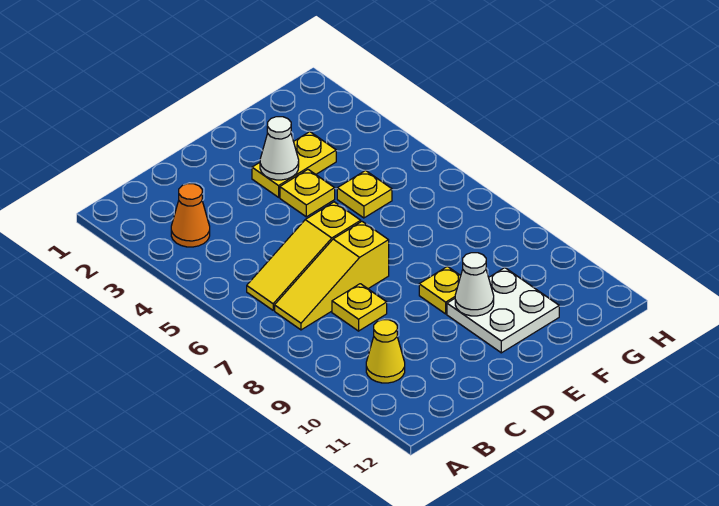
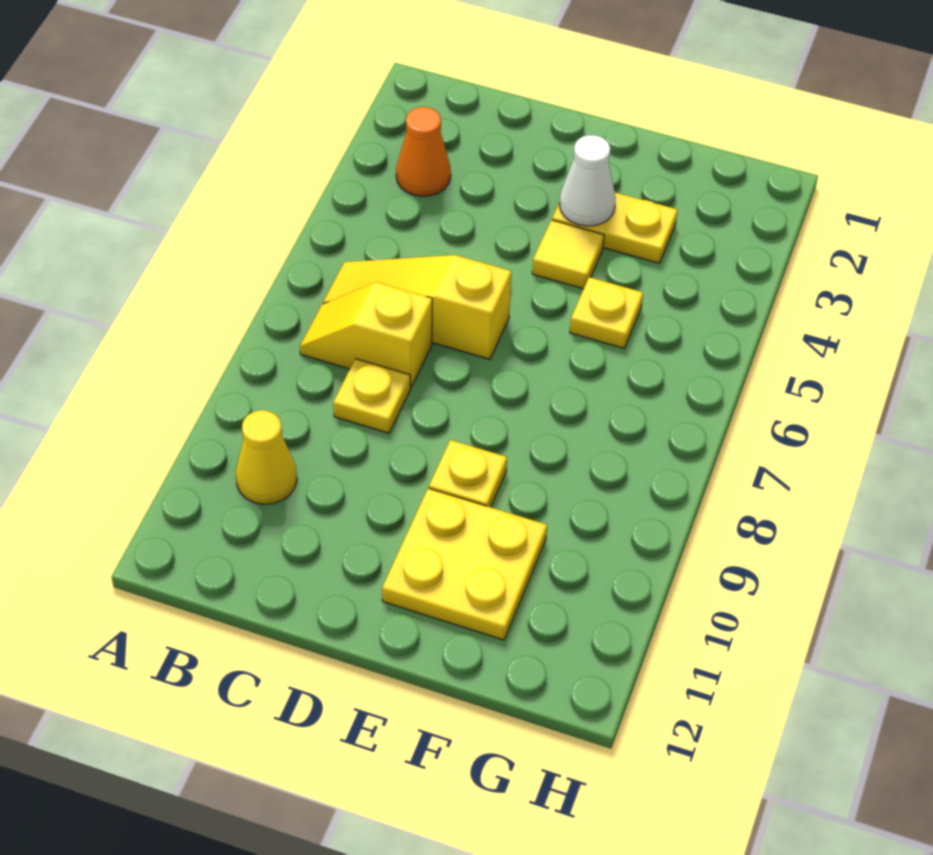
yellow slope B7:D7 level 1 top D -> yellow slope B7:C7 level 1 top C
yellow plate E4 level 1 -> yellow tile E4 level 1
white plate E10:F11 level 1 -> yellow plate E10:F11 level 1
white cone E10 level 2 -> none

